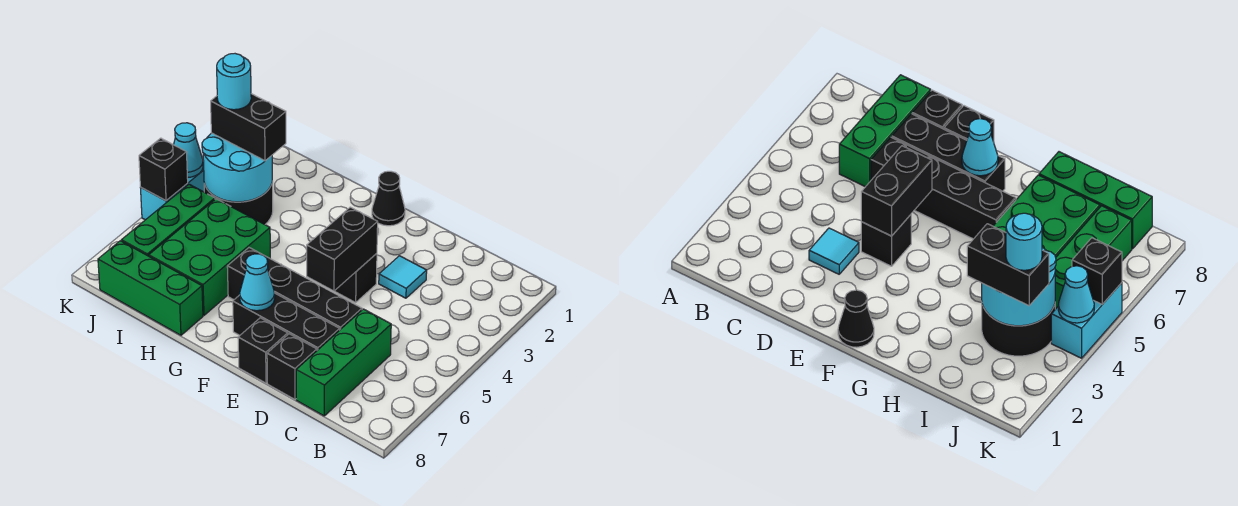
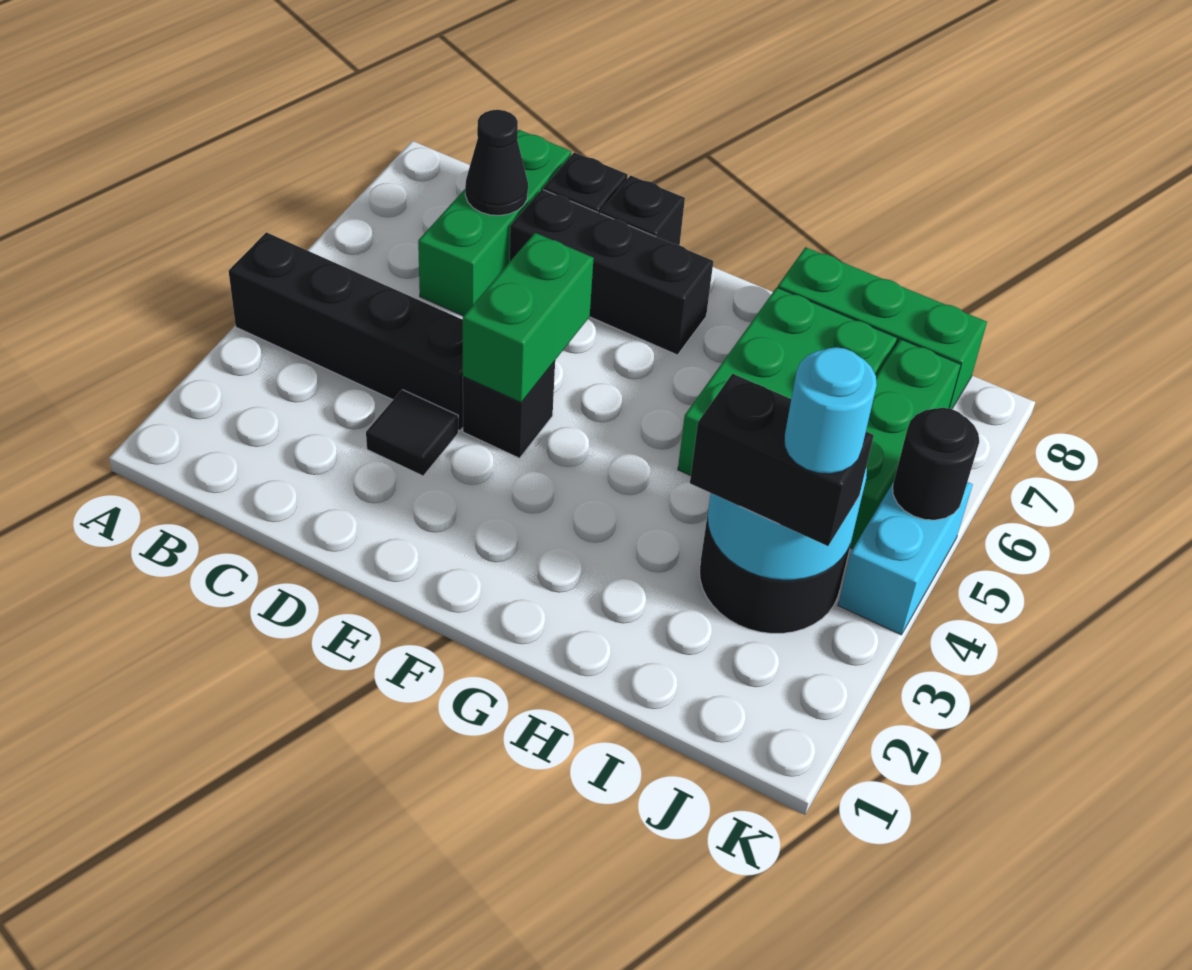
cyan tile D3 level 1 -> black tile D3 level 1
black brick D6:G6 level 1 -> black brick A4:D4 level 1
black brick E4:E5 level 2 -> green brick E4:E5 level 2
black cone F1 level 1 -> black cone C7 level 2
cyan cone F7 level 2 -> none
cyan cone K4 level 2 -> none
black brick K5 level 2 -> black round brick K5 level 2

